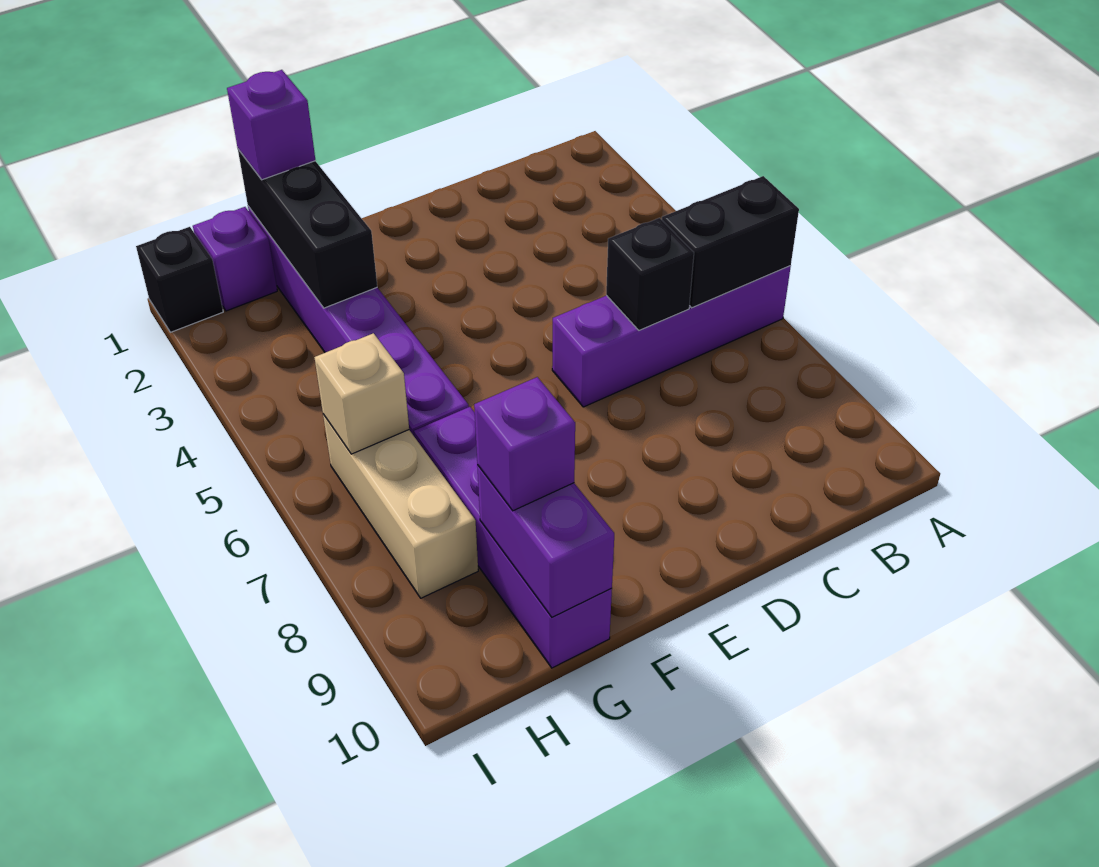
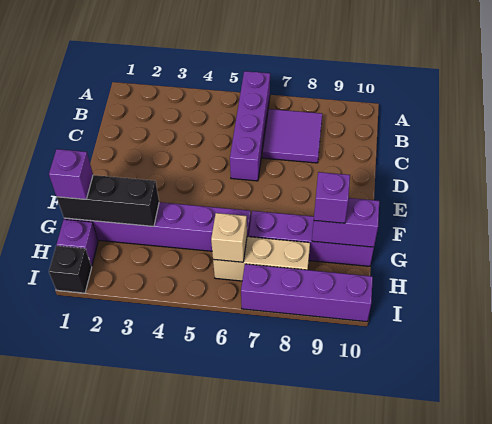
black brick A6:B6 level 2 -> none
none -> purple tile B7:C8 level 1
black brick C6 level 2 -> none
none -> purple brick I7:I10 level 1

